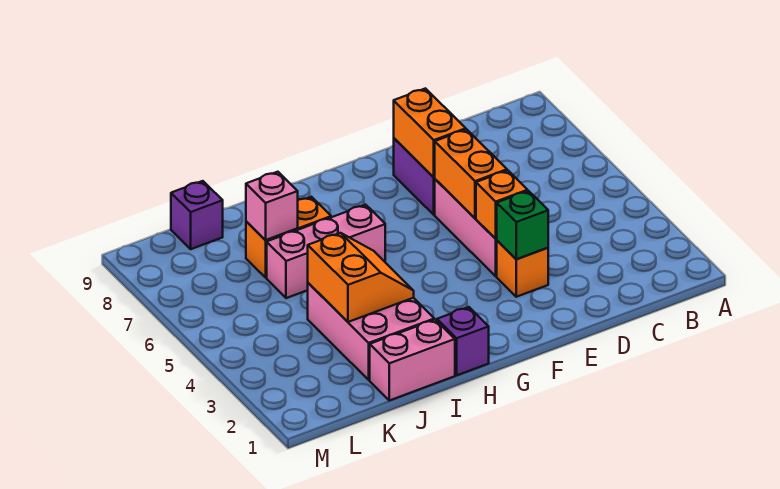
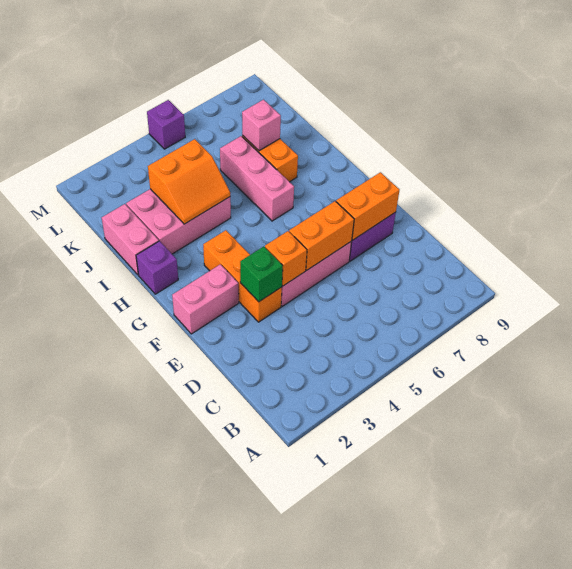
orange brick E3 level 1 -> orange brick E3:G3 level 1
none -> pink brick F1:F2 level 1
purple brick K9 level 1 -> purple brick M5 level 1

